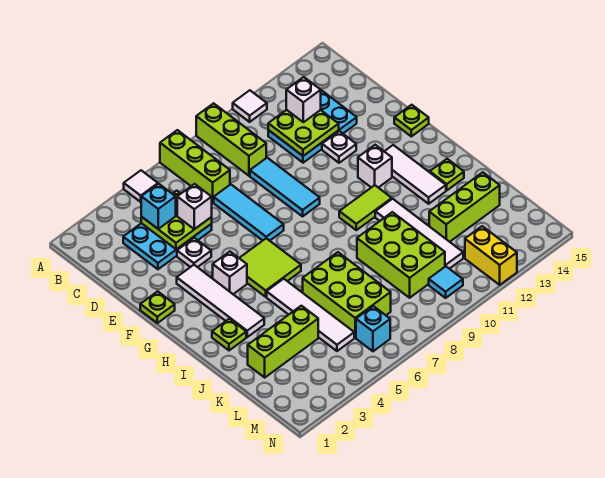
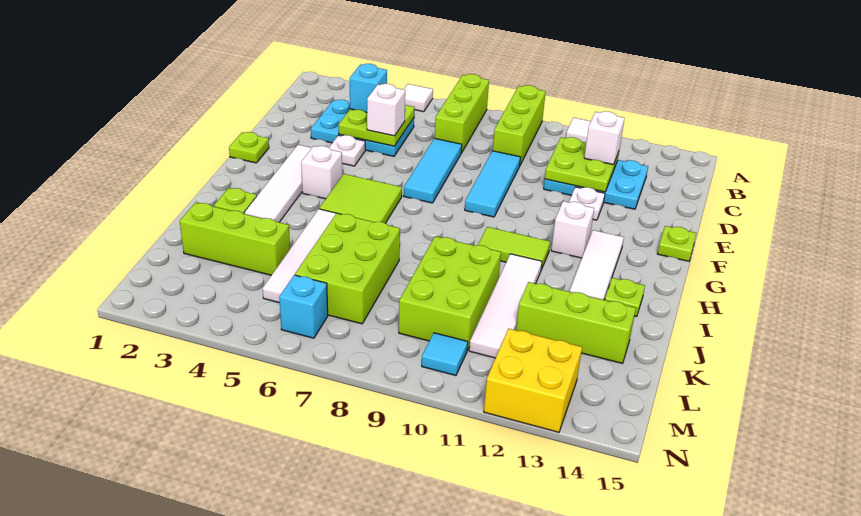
yellow brick M12:N12 level 1 -> yellow brick M12:N13 level 1

